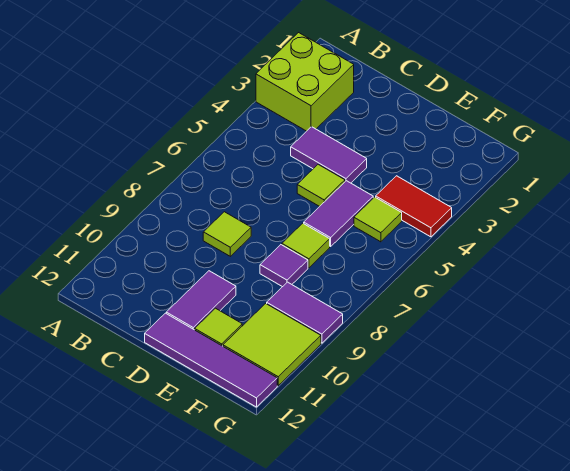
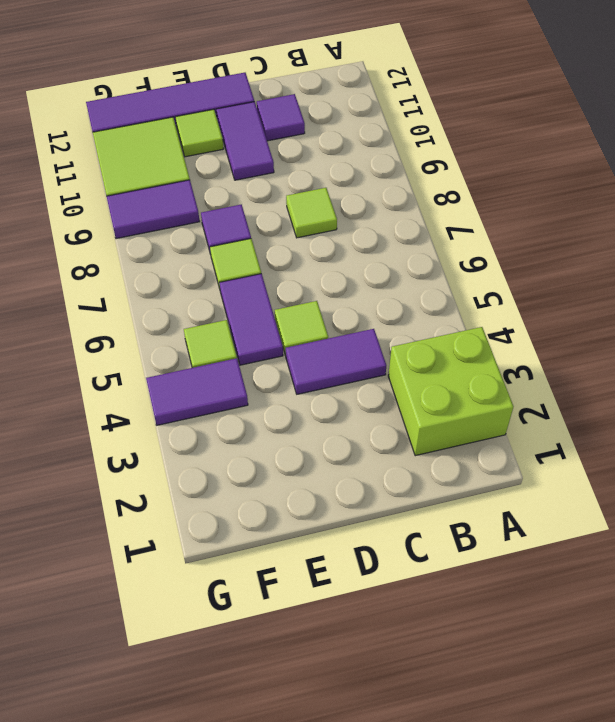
none -> purple tile C11 level 1
red tile F4:G4 level 1 -> purple tile F4:G4 level 1

